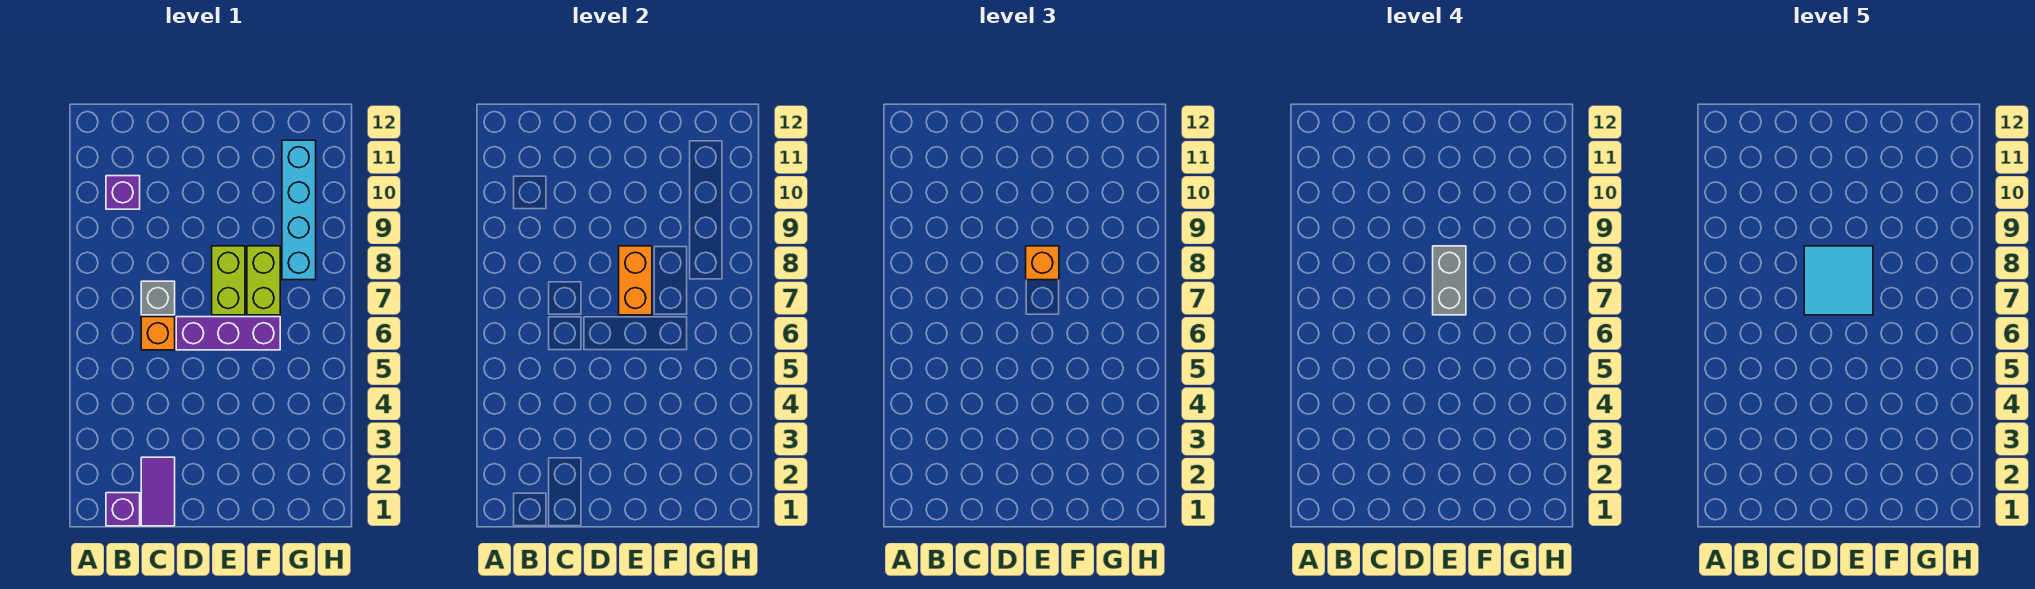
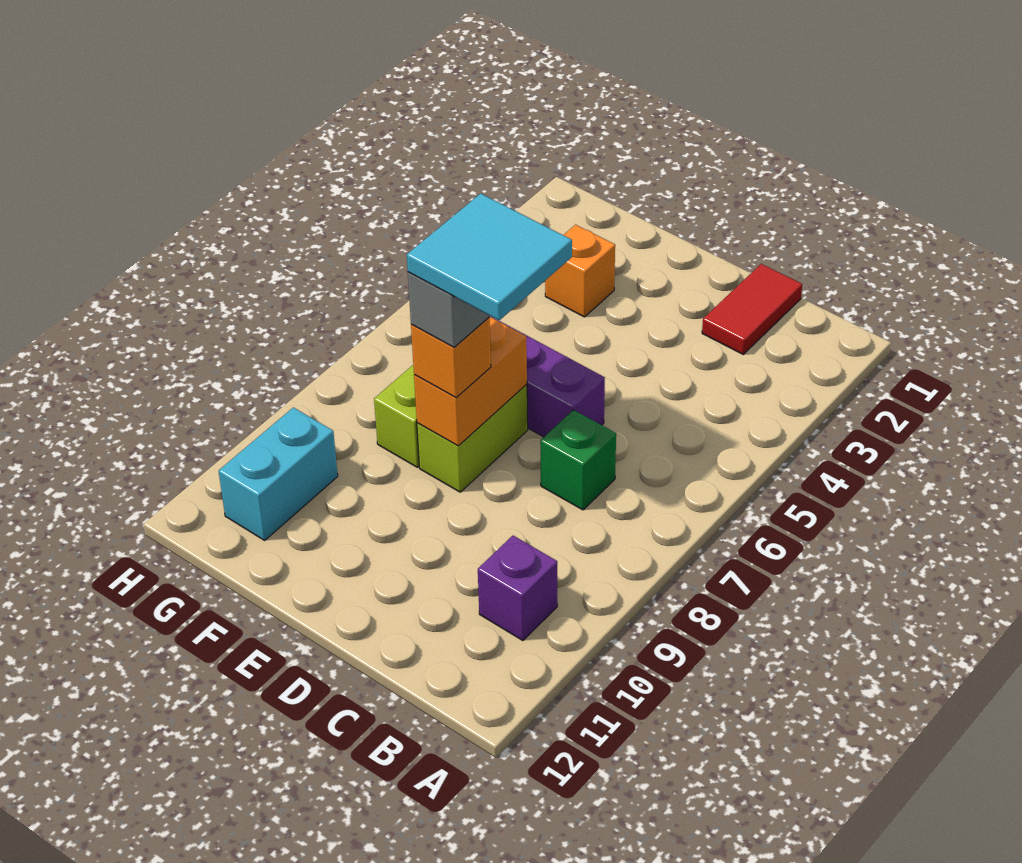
purple brick B1 level 1 -> none
purple tile C1:C2 level 1 -> red tile C1:C2 level 1
orange brick C6 level 1 -> orange brick F3 level 1
grey brick C7 level 1 -> green brick C7 level 1
cyan brick G8:G11 level 1 -> cyan brick G10:G11 level 1

